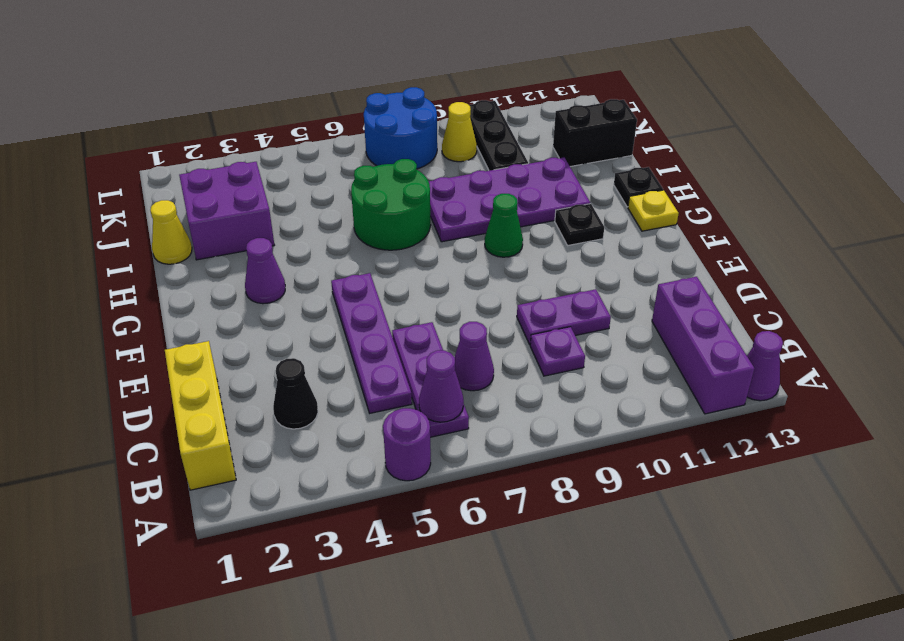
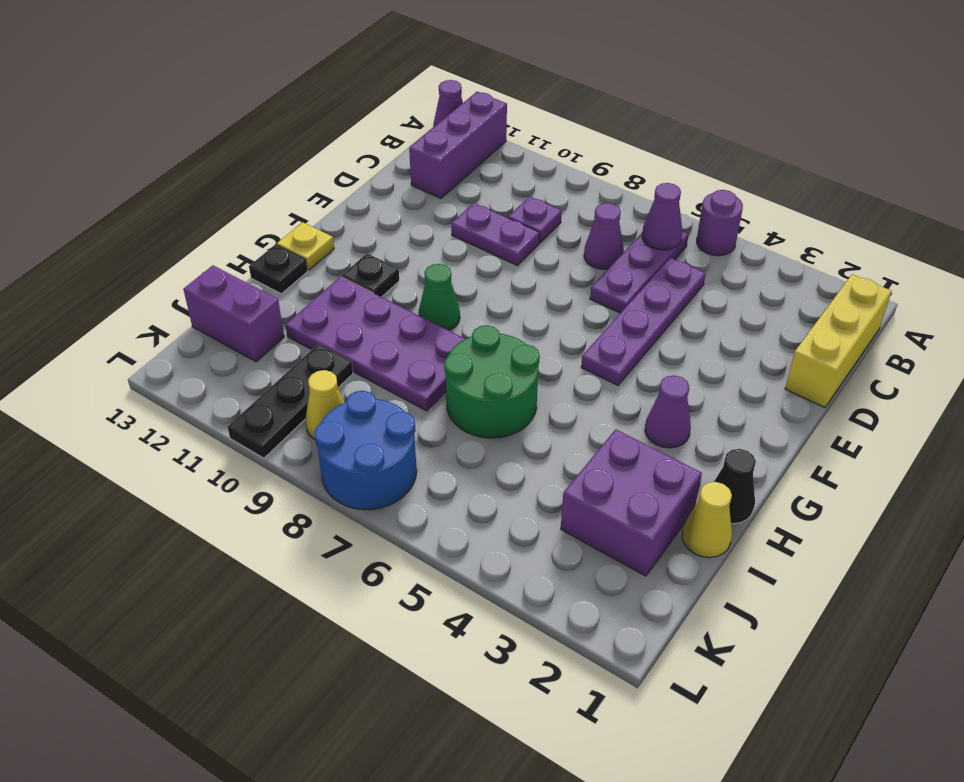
black cone C3 level 1 -> black cone H1 level 1
black brick J12:J13 level 1 -> purple brick J12:J13 level 1

